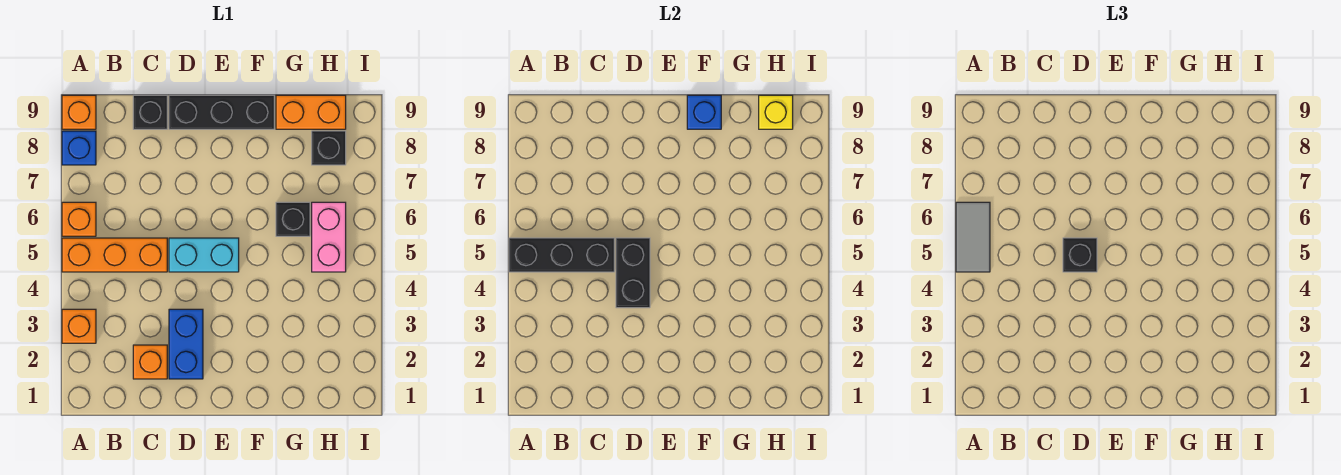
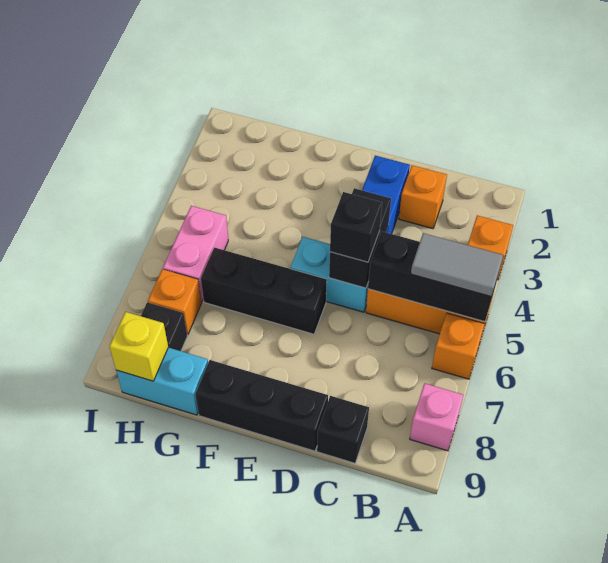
grey tile A5:A6 level 3 -> grey tile A5:B5 level 3
blue brick A8 level 1 -> pink brick A8 level 1
orange brick A9 level 1 -> orange brick H7 level 1
blue brick F9 level 2 -> none
black brick G6 level 1 -> black brick E6:G6 level 1
orange brick G9:H9 level 1 -> cyan brick G9:H9 level 1

